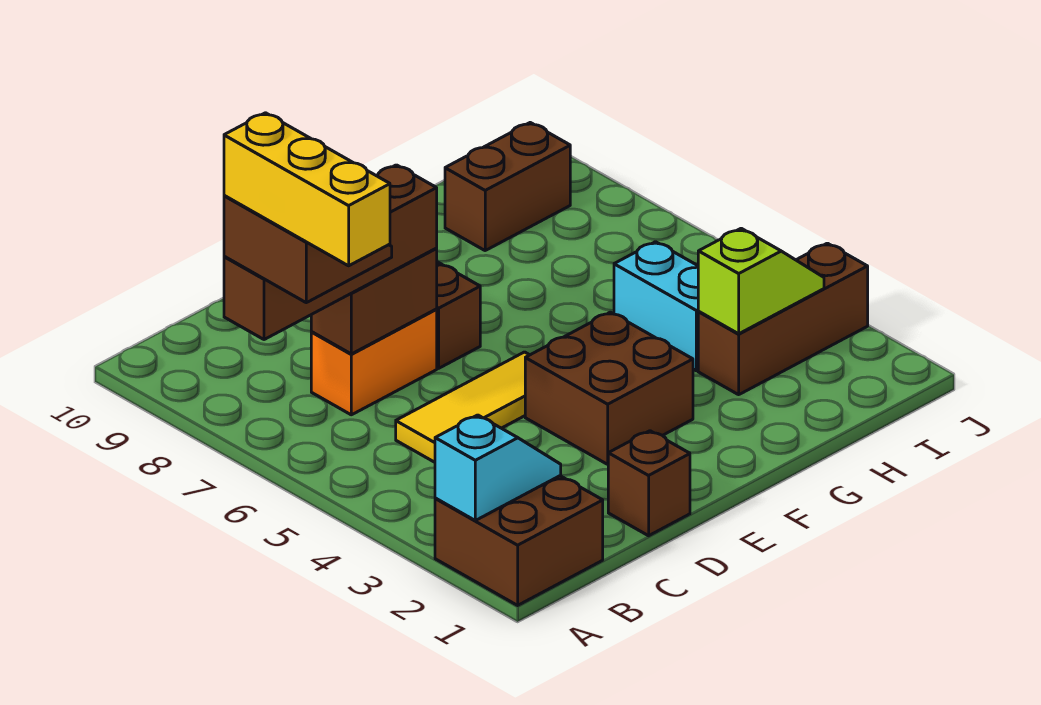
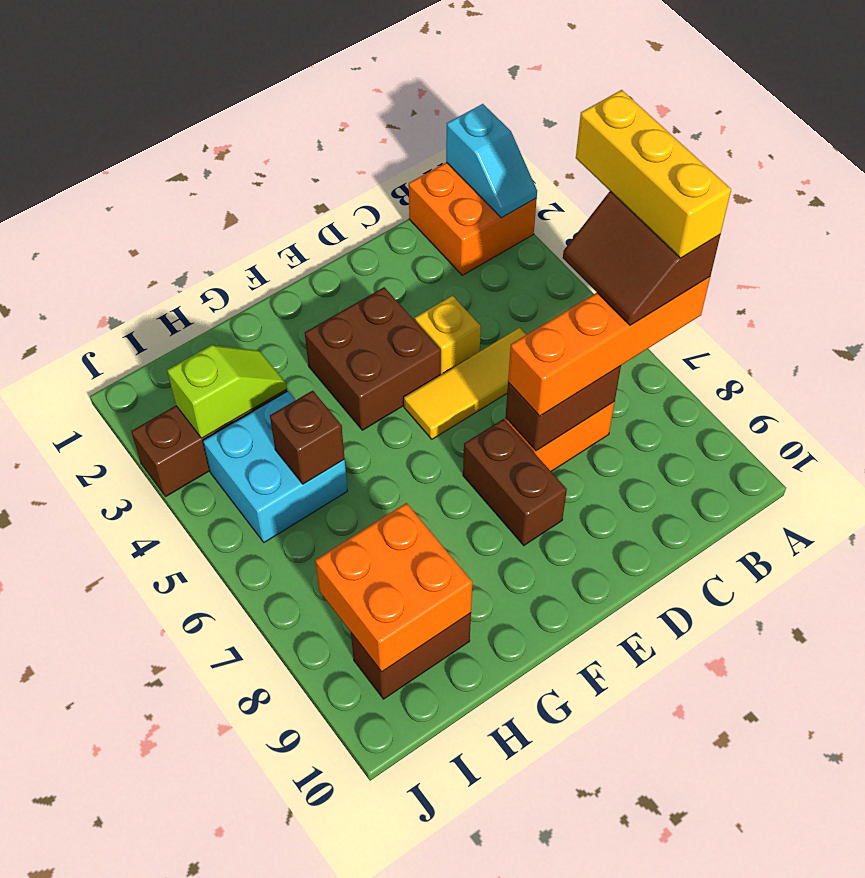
brown brick A1:B2 level 1 -> orange brick A1:B2 level 1
cyan slope A2:B2 level 2 top A -> cyan slope A1:A2 level 2 top 1
brown brick A7:D7 level 3 -> orange brick A7:D7 level 3
brown brick D1 level 1 -> brown brick H5 level 2
none -> yellow brick D4 level 1
lime slope H3:I3 level 2 top H -> lime slope H3:I3 level 2 top I
cyan brick H4:H5 level 1 -> cyan brick H4:I5 level 1
none -> orange brick H8:I9 level 2

